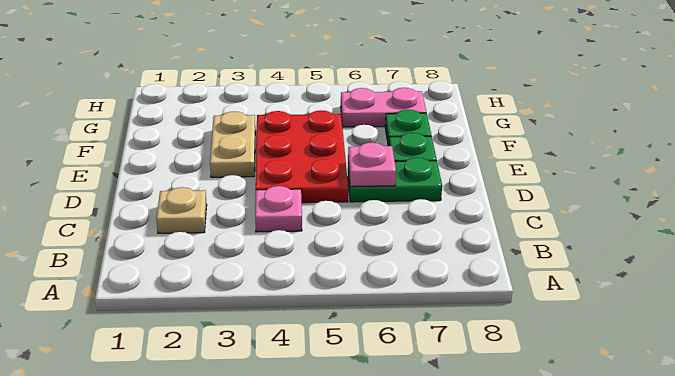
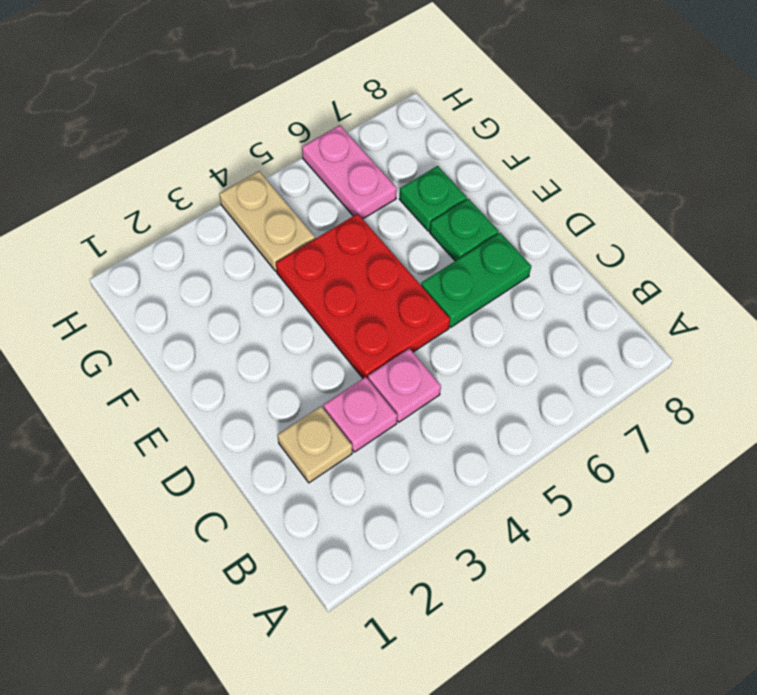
pink plate D6 level 2 -> pink plate C3 level 1
tan plate E3:F3 level 1 -> tan plate G4:H4 level 1
pink plate G6:G7 level 1 -> pink plate G6:H6 level 1

